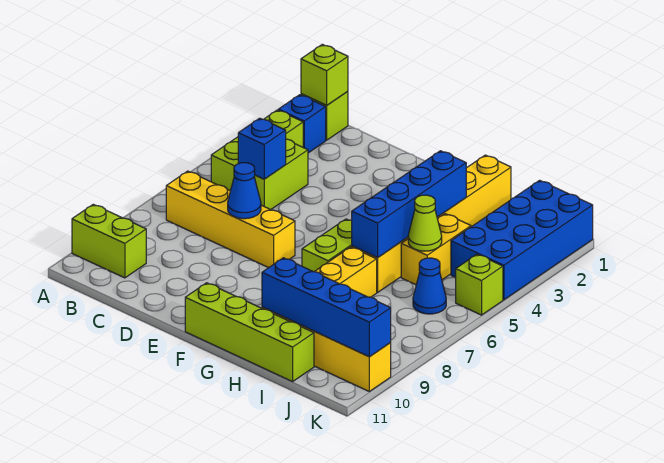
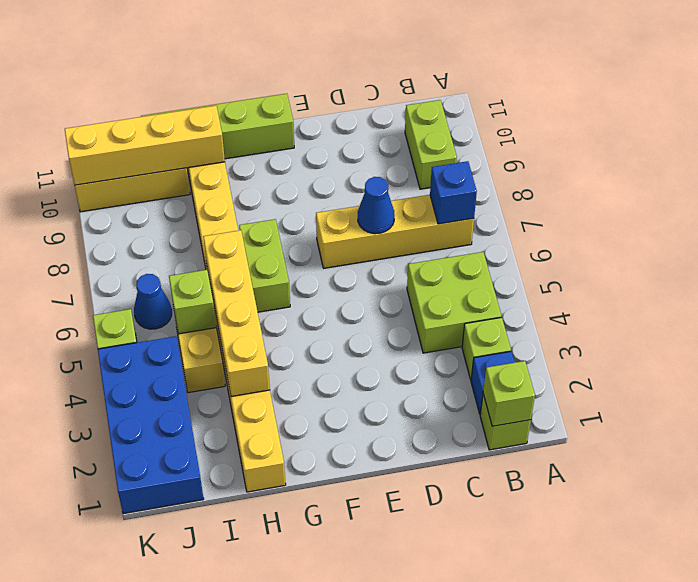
lime brick A10:B10 level 1 -> lime brick B9:B10 level 1
blue brick C5 level 2 -> blue brick B7 level 2
blue brick H3:H6 level 2 -> yellow brick H3:H6 level 2
blue brick H10:K10 level 2 -> yellow brick H10:K10 level 2
lime cone I5 level 2 -> lime brick I5 level 2

